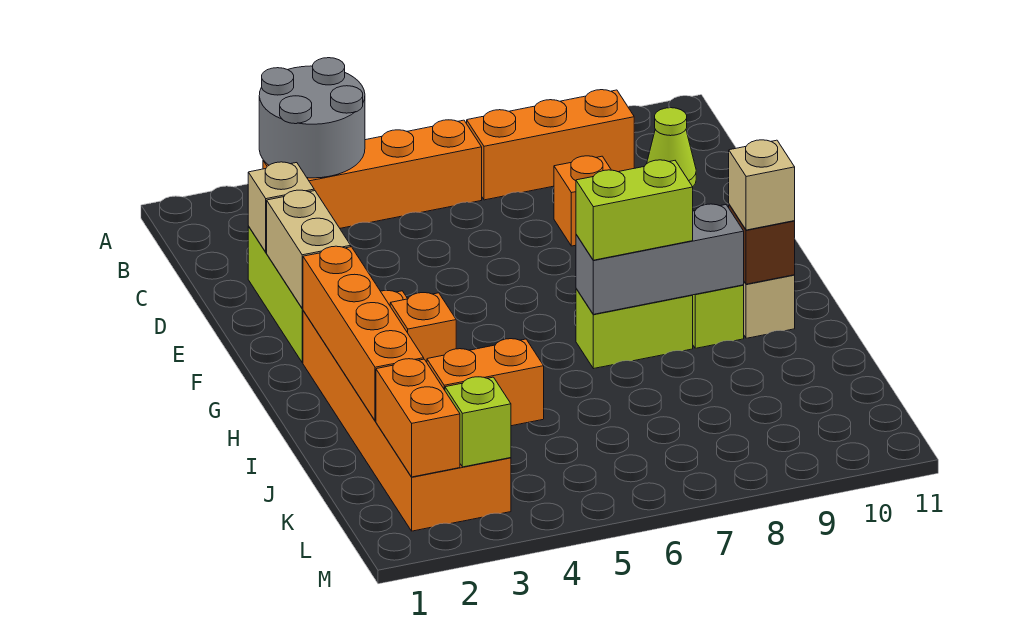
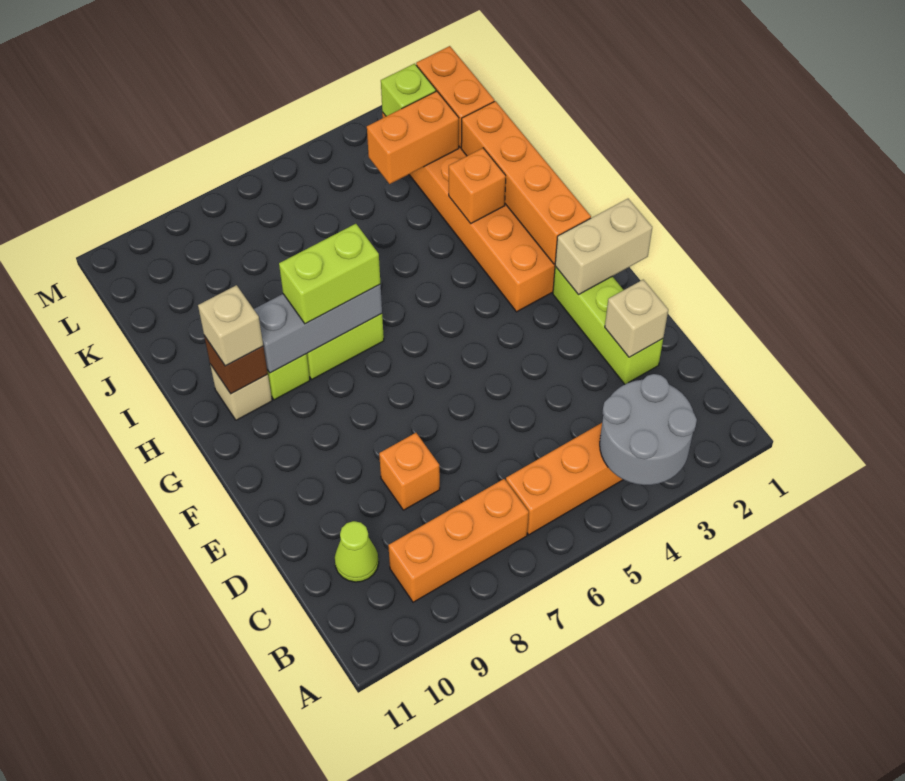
tan brick E2:F2 level 2 -> tan brick F1:F2 level 2

